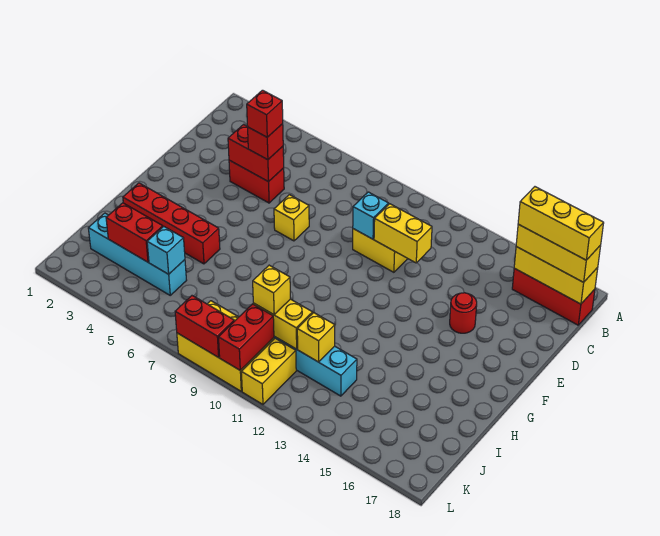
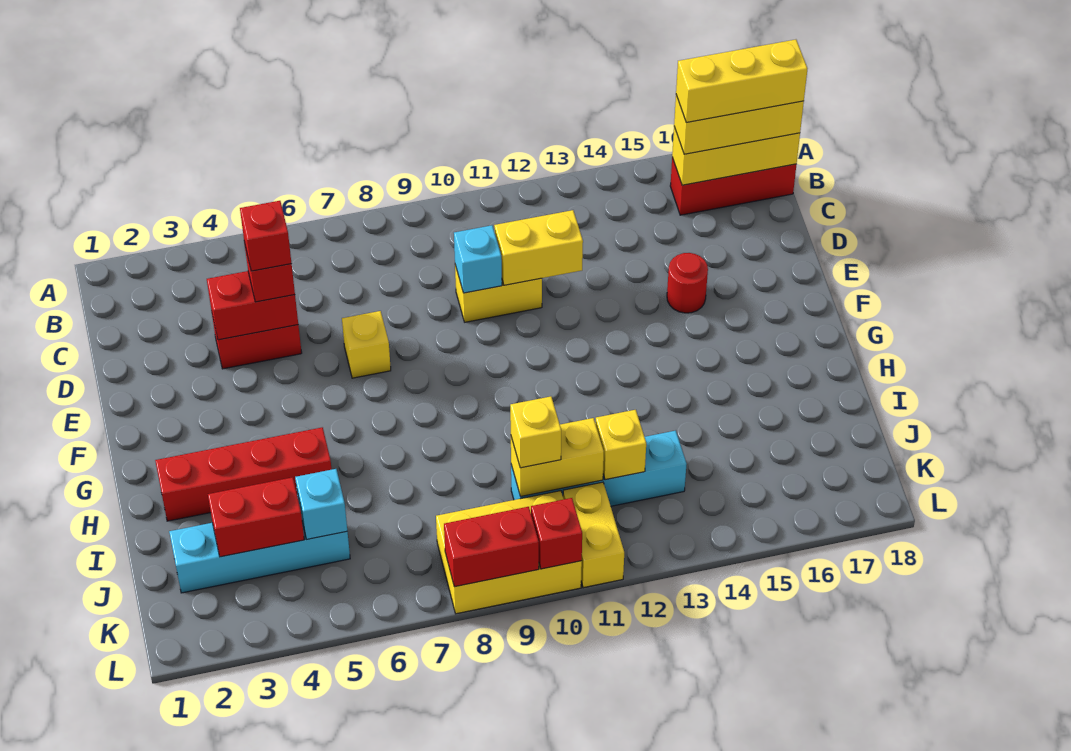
red brick K10:L10 level 2 -> red brick L10 level 2

